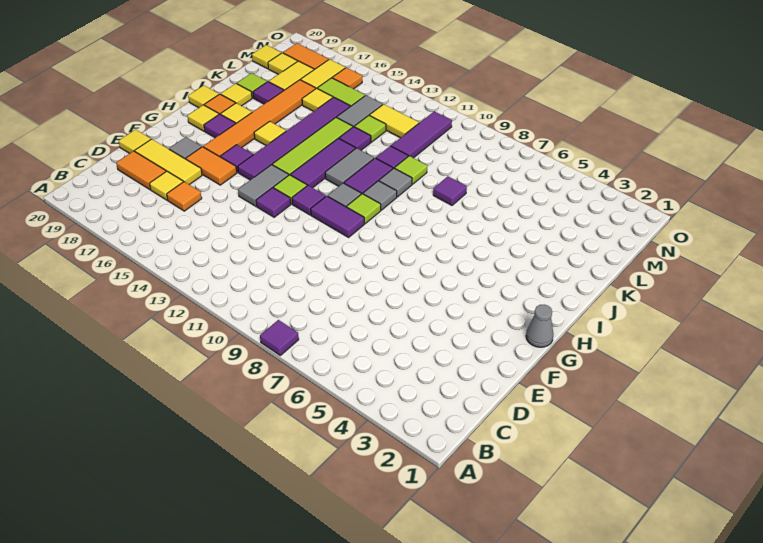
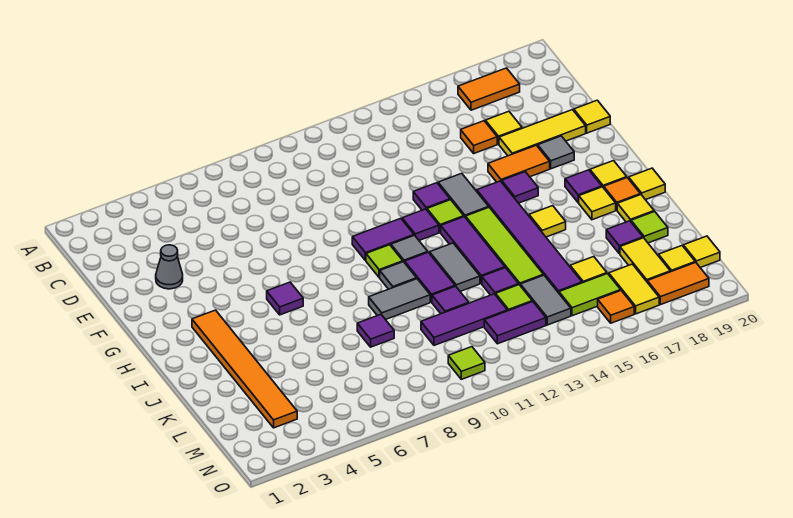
purple tile A8 level 1 -> purple tile H6 level 1
orange tile D18:D19 level 1 -> orange tile B17:B18 level 1
grey cone G1 level 1 -> grey cone E3 level 1
orange tile G17:L17 level 1 -> orange tile H3:M3 level 1
grey tile J10 level 1 -> grey tile J9:J10 level 1
lime tile K10 level 1 -> lime tile N10 level 1
purple tile L11:N11 level 1 -> purple tile L10:L12 level 1
yellow tile M12:M13 level 1 -> purple tile M12:M13 level 1

